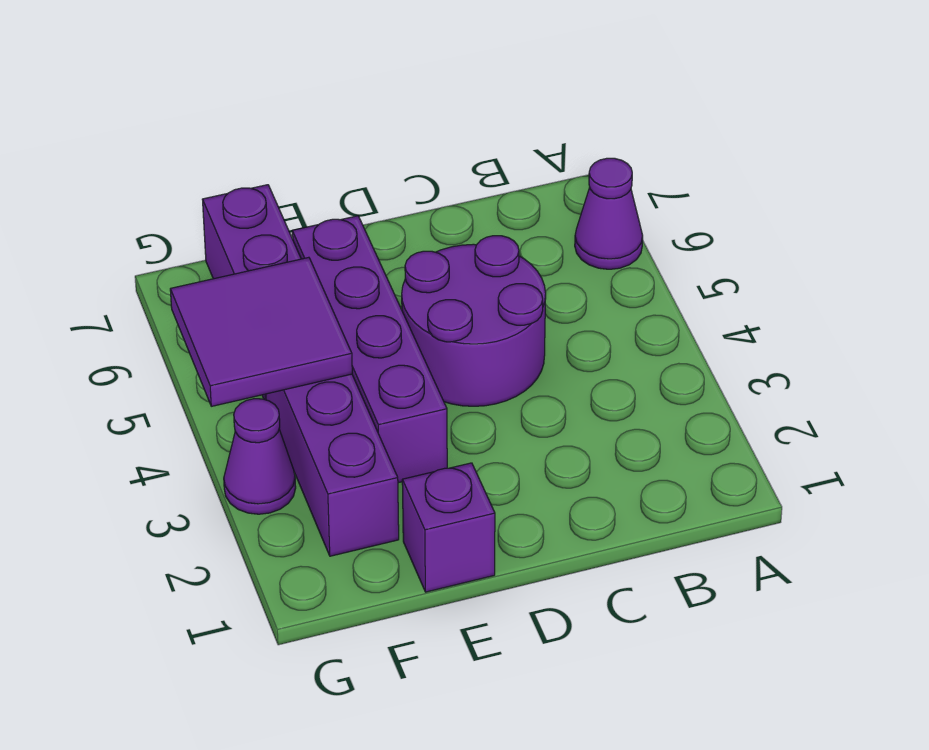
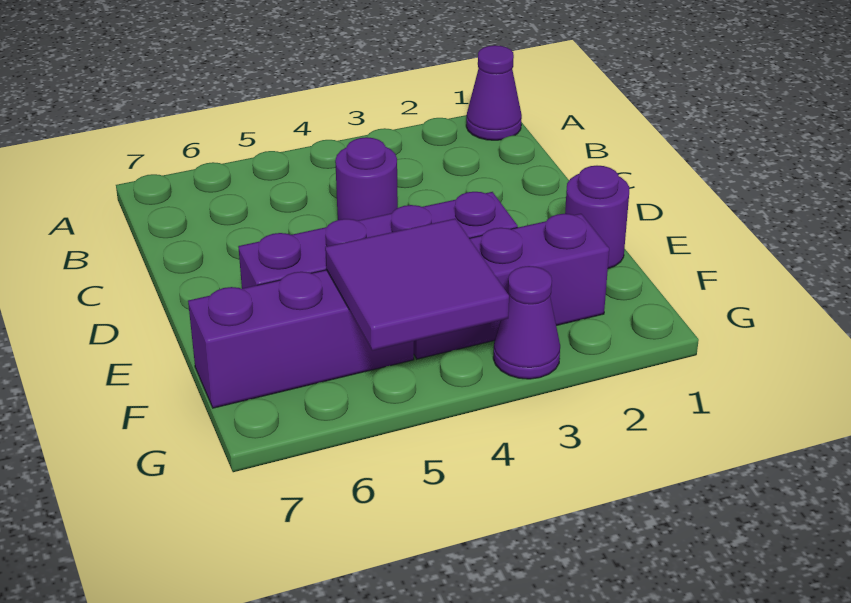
purple cone A6 level 1 -> purple cone A1 level 1
purple round brick C4:D5 level 1 -> purple round brick C4 level 1
purple brick E1 level 1 -> purple round brick E1 level 1

